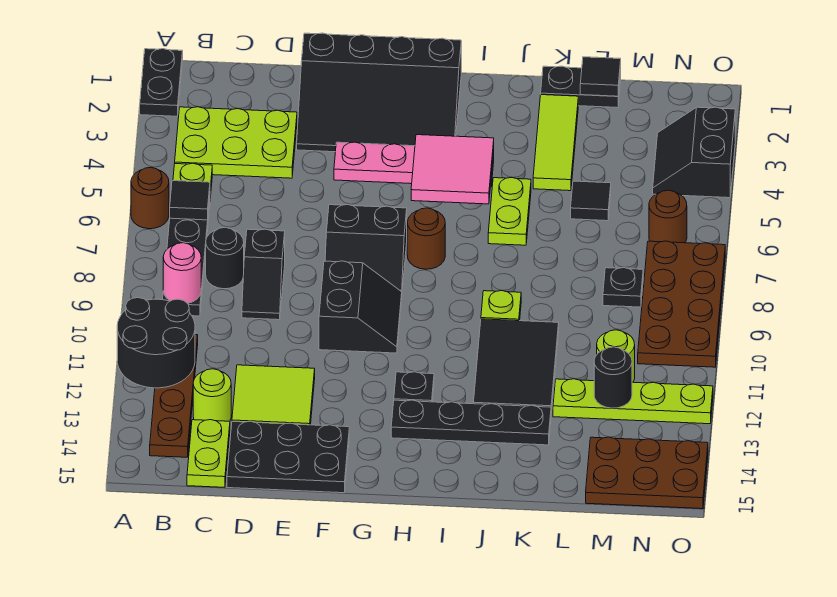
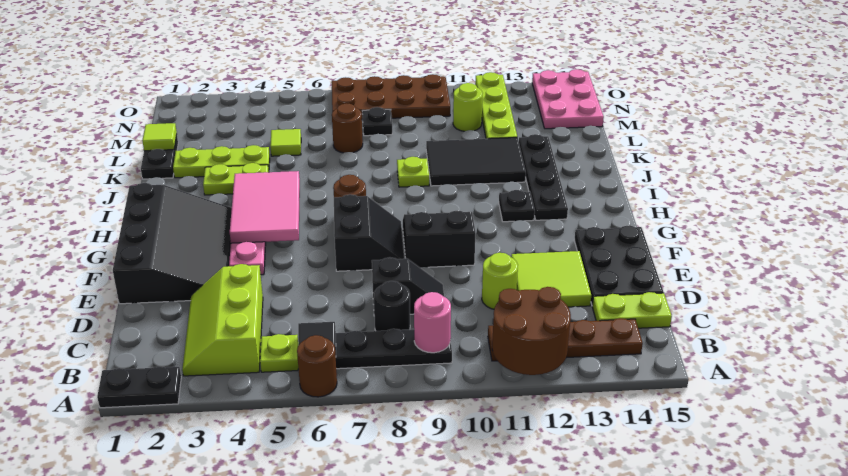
black round brick A11:B12 level 2 -> brown round brick A11:B12 level 2
lime plate B3:D4 level 1 -> lime slope B3:D4 level 1 top 4
lime round brick C13 level 1 -> lime round brick D11 level 1
pink tile H4:I5 level 2 -> pink tile G4:I5 level 2
lime plate J5:J6 level 1 -> lime plate J3:J4 level 1
lime tile K2:K4 level 1 -> lime plate K2:K4 level 1
black tile L1 level 2 -> lime tile L1 level 2
black tile L5 level 1 -> lime tile L5 level 1
black round brick M12 level 2 -> none
brown plate M14:O15 level 1 -> pink plate M14:O15 level 1
black slope N3:O4 level 1 top O -> none
brown round brick N6 level 1 -> brown round brick L7 level 1

